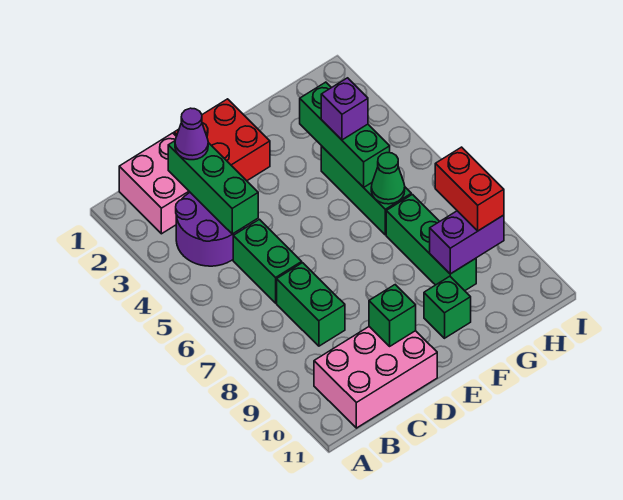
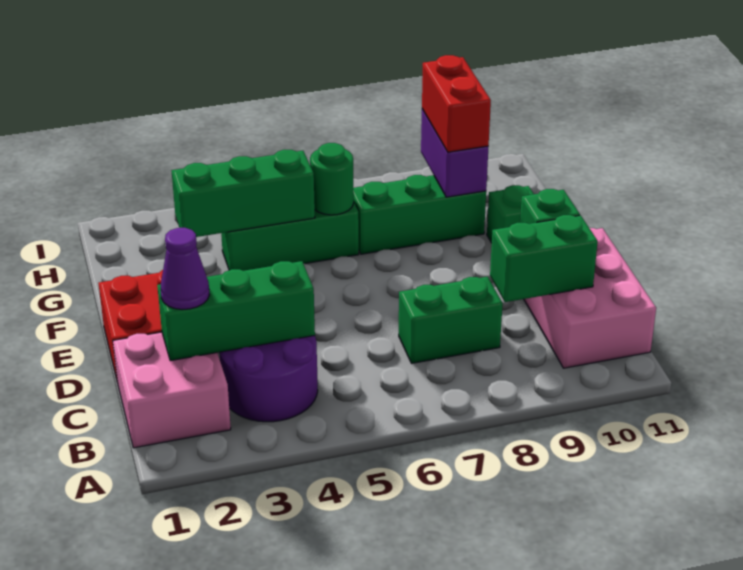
green brick C5:C6 level 1 -> green brick C9:C10 level 2
purple brick G4 level 3 -> none
green cone G6 level 2 -> green round brick G6 level 2
red brick H8:H9 level 3 -> red brick G9:H9 level 3

